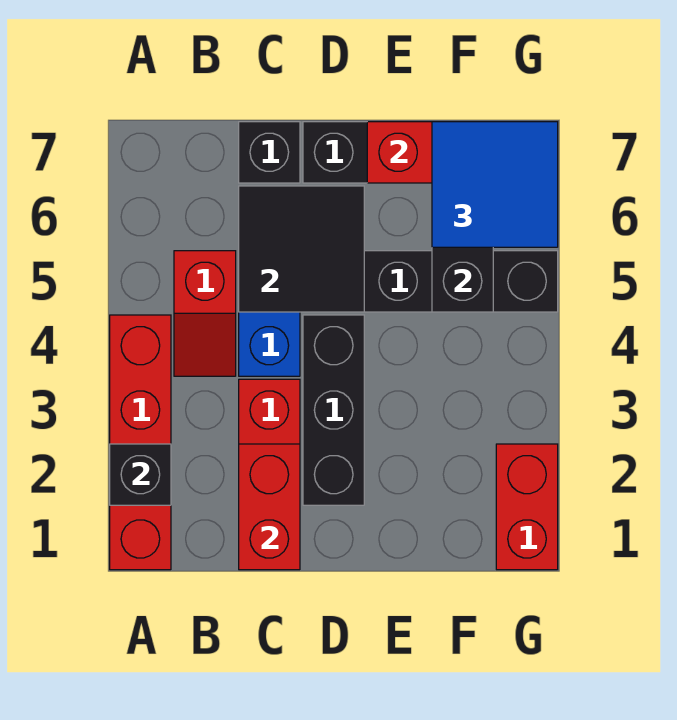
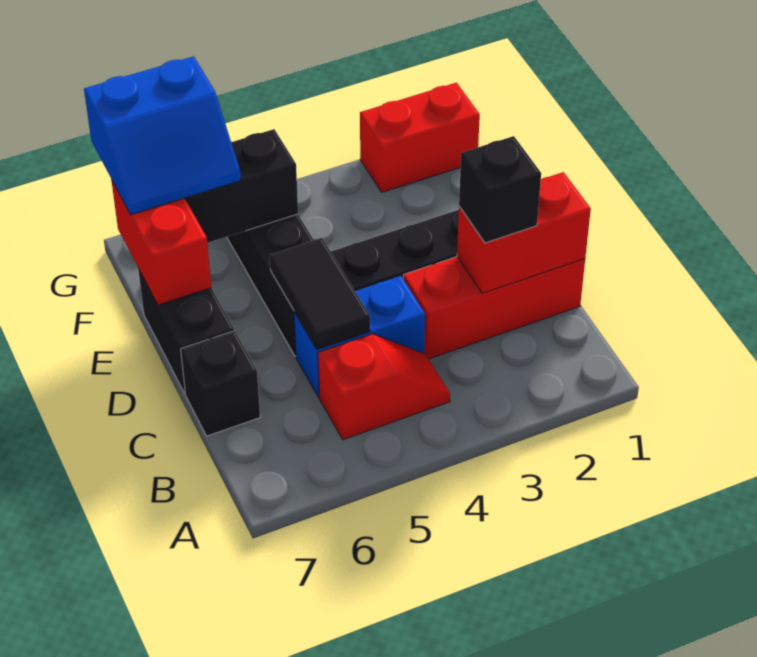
red brick A1:A4 level 1 -> none
black brick A2 level 2 -> black brick C2 level 3
black tile C5:D6 level 2 -> black tile C5:D5 level 2
blue tile F6:G7 level 3 -> blue slope F6:G7 level 3 top G

